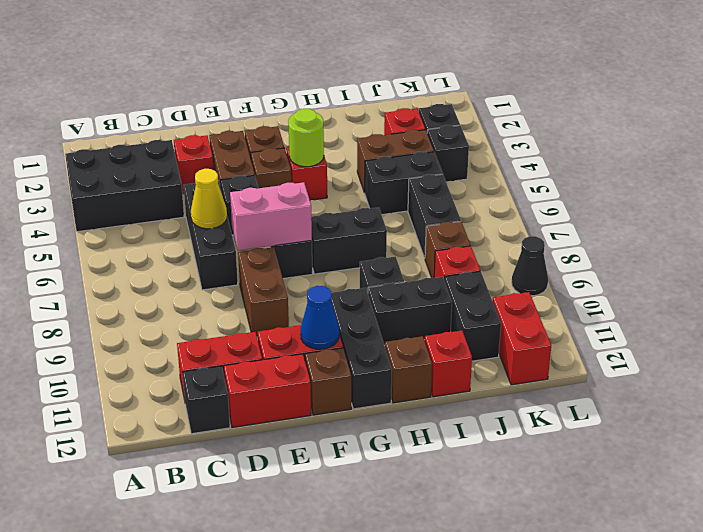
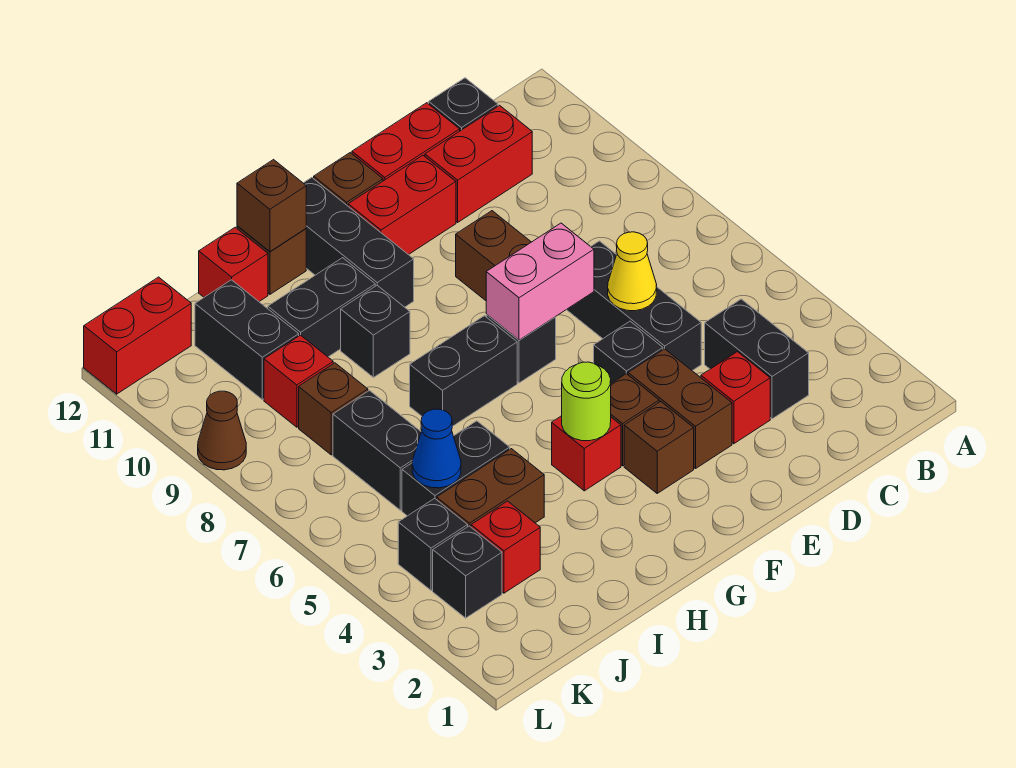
black brick A3:C4 level 1 -> black brick C3:C4 level 1
blue cone F11 level 2 -> blue cone J5 level 2
none -> brown brick H12 level 2
red brick K11:K12 level 1 -> red brick K12:L12 level 1
black cone L9 level 1 -> brown cone L9 level 1

